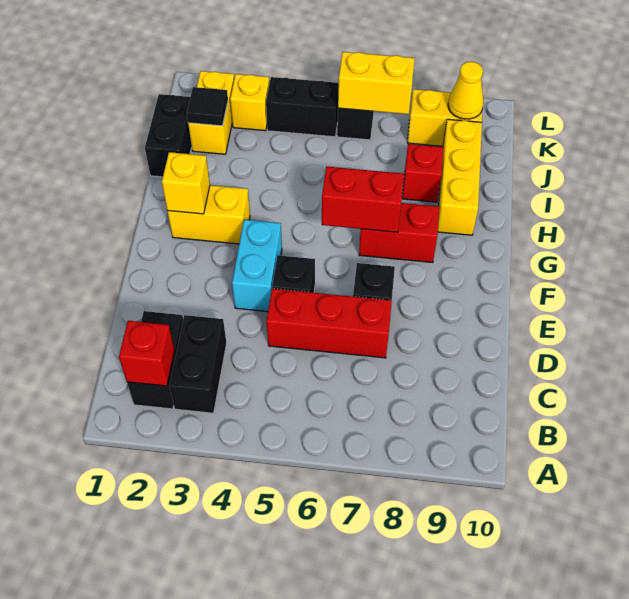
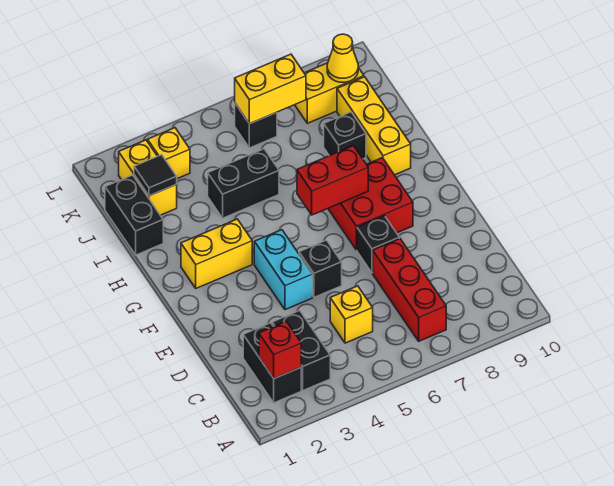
red brick D5:D7 level 1 -> red brick B7:D7 level 1
yellow brick G2 level 2 -> yellow brick C5 level 1
red brick G7:G8 level 1 -> red brick F7:G8 level 1
red brick I8 level 1 -> black brick I8 level 1
black brick K4:K5 level 1 -> black brick I4:I5 level 1

